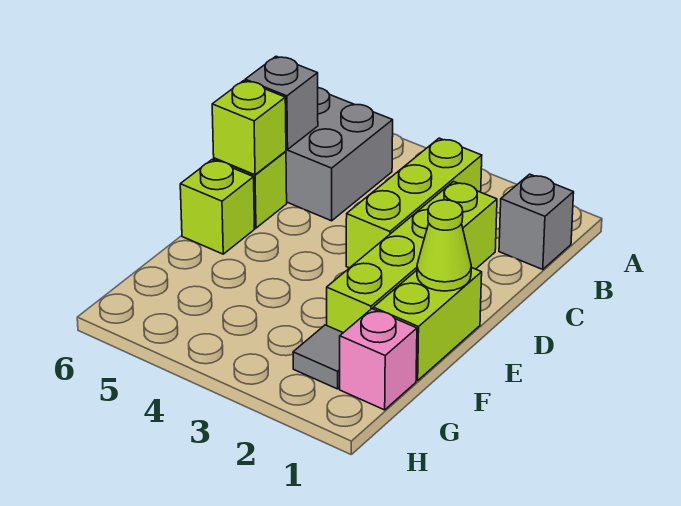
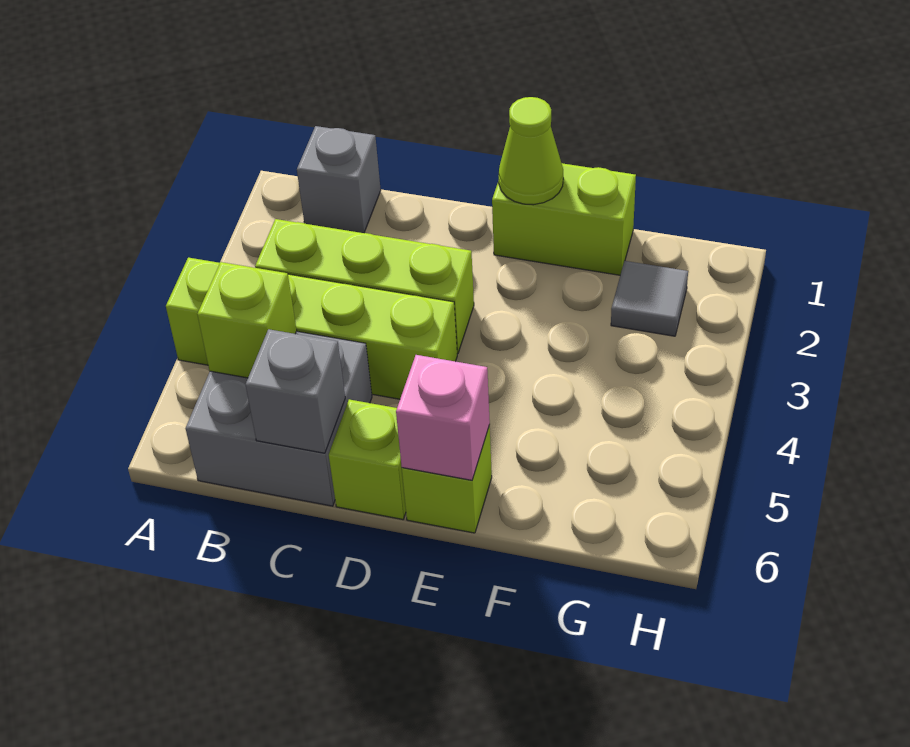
lime brick C2:F2 level 1 -> lime brick A4:D4 level 1
lime brick D6 level 2 -> lime brick B5 level 2
pink brick G1 level 1 -> pink brick E6 level 2

